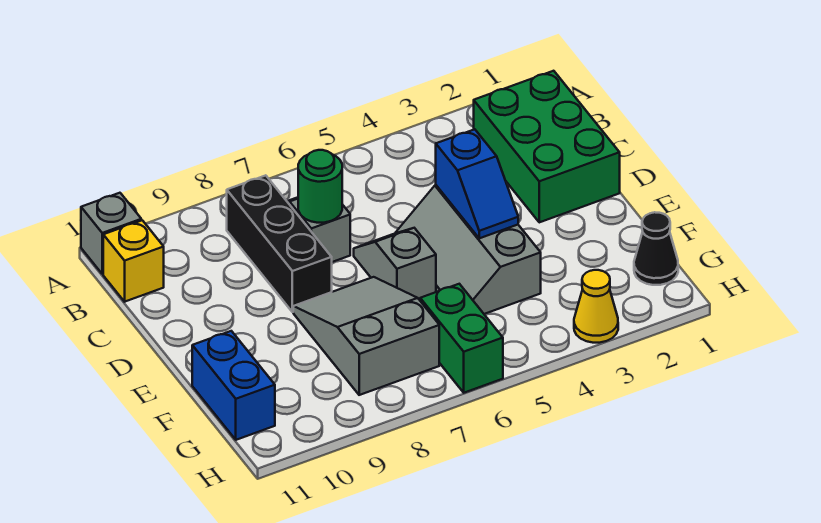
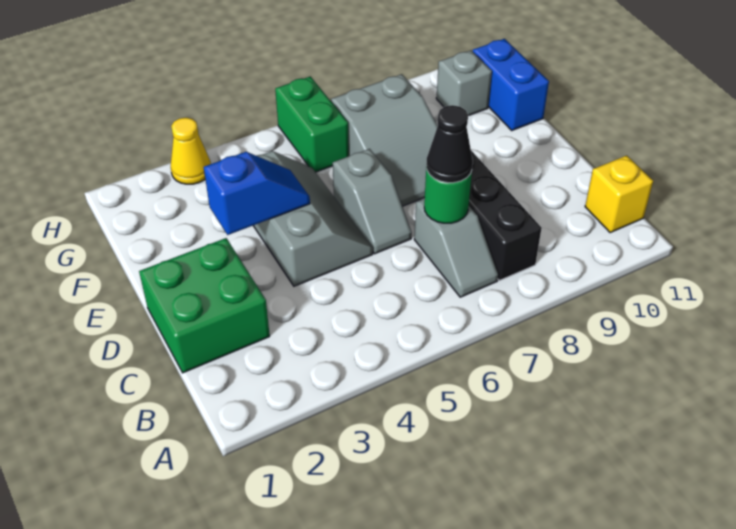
grey brick A11 level 1 -> grey brick G10 level 1
green brick B1:D2 level 1 -> green brick C1:D2 level 1
blue slope D4:E4 level 2 top D -> blue slope E3:E4 level 2 top 3
black cone G1 level 1 -> black cone C7 level 3

